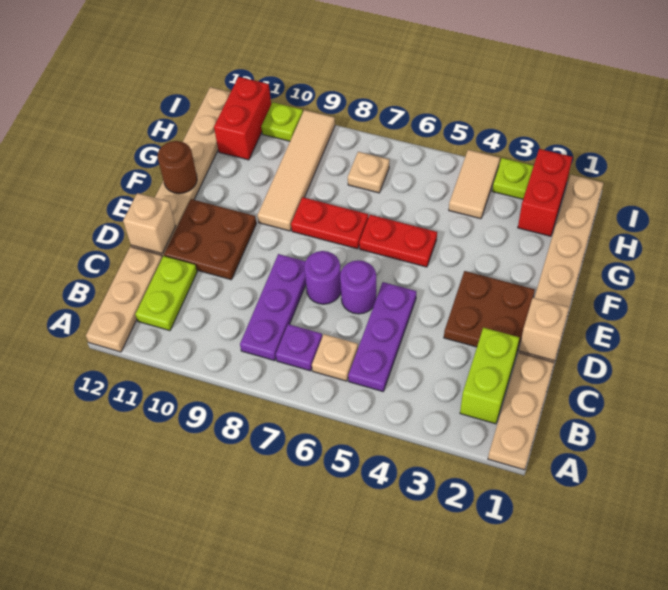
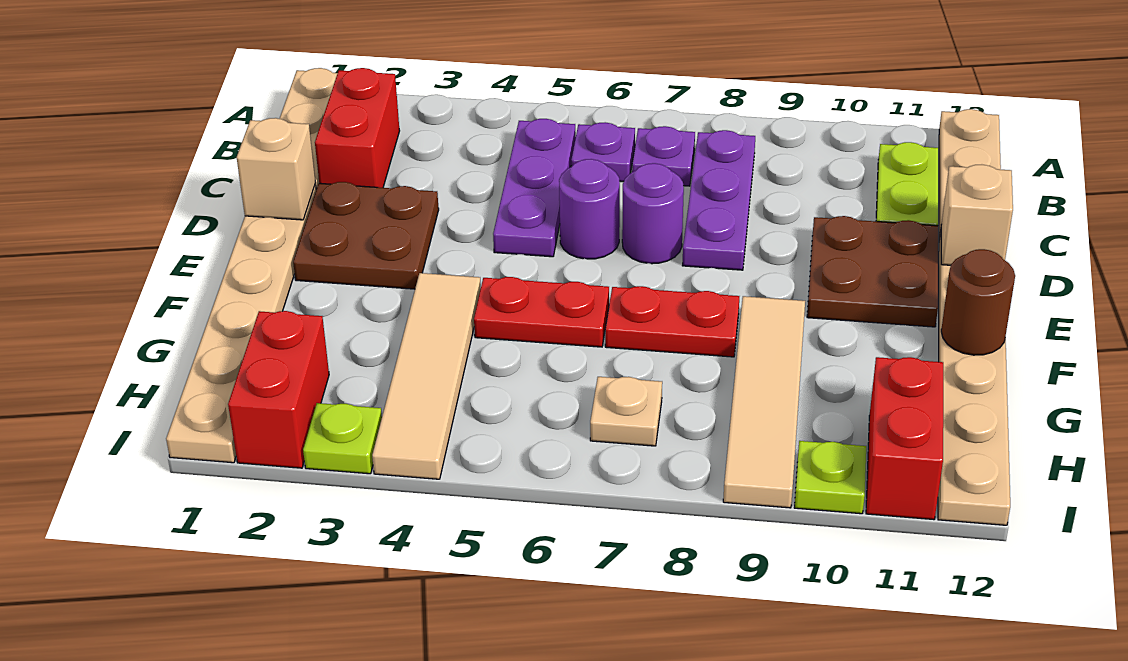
lime brick B2:C2 level 1 -> red brick B2:C2 level 1
tan plate B6 level 1 -> purple plate B6 level 1
tan tile H4:I4 level 1 -> tan tile F4:I4 level 1

